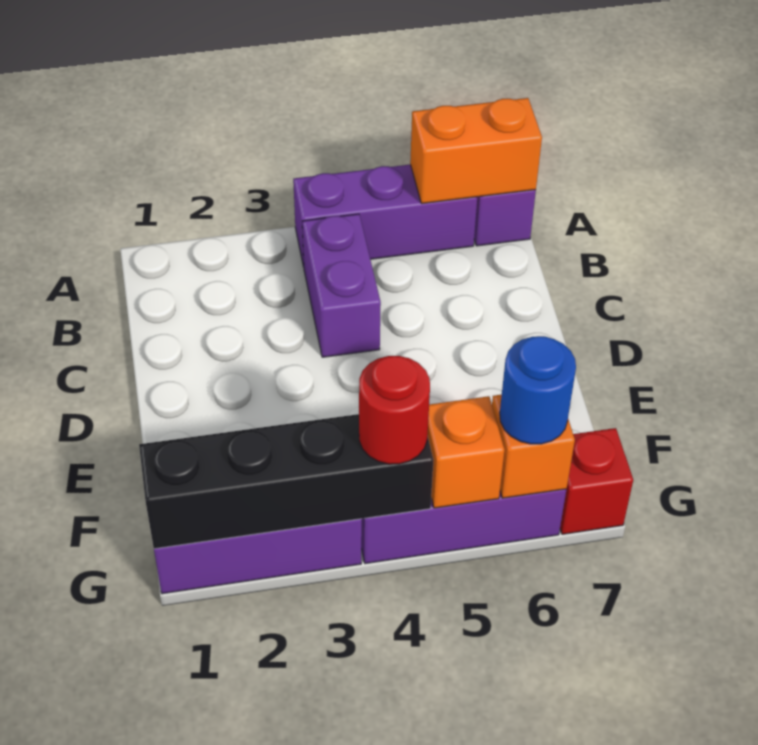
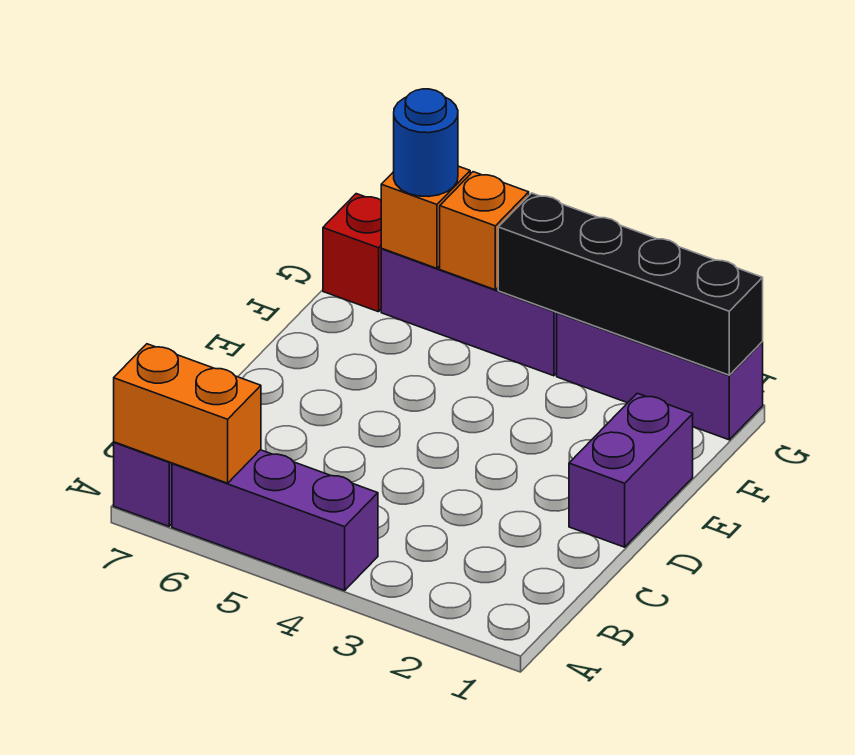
purple brick B4:C4 level 1 -> purple brick D1:E1 level 1
red round brick G4 level 3 -> none

